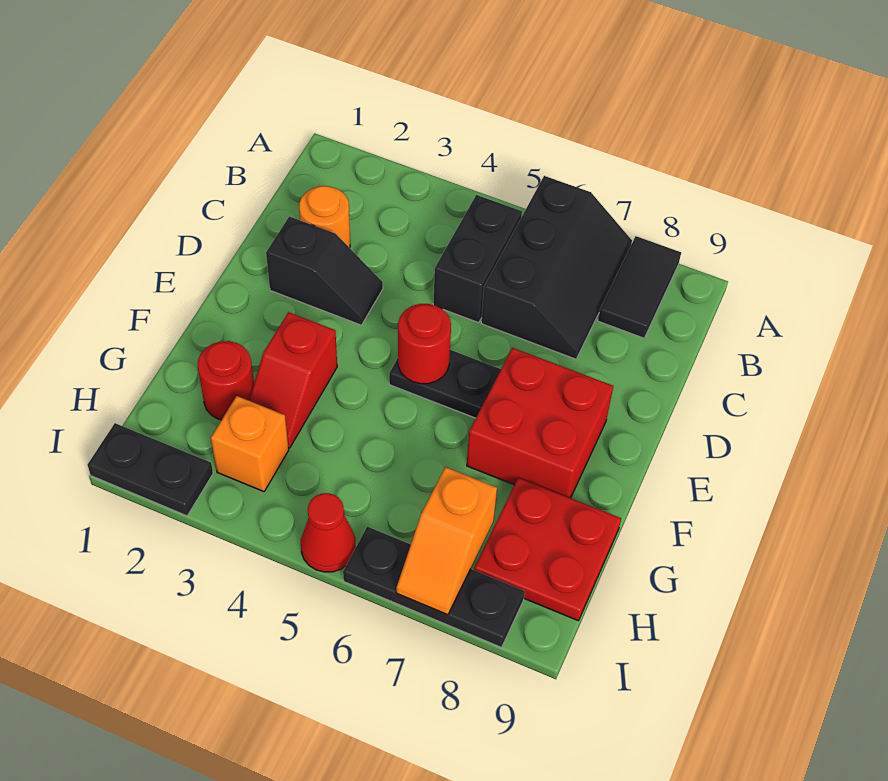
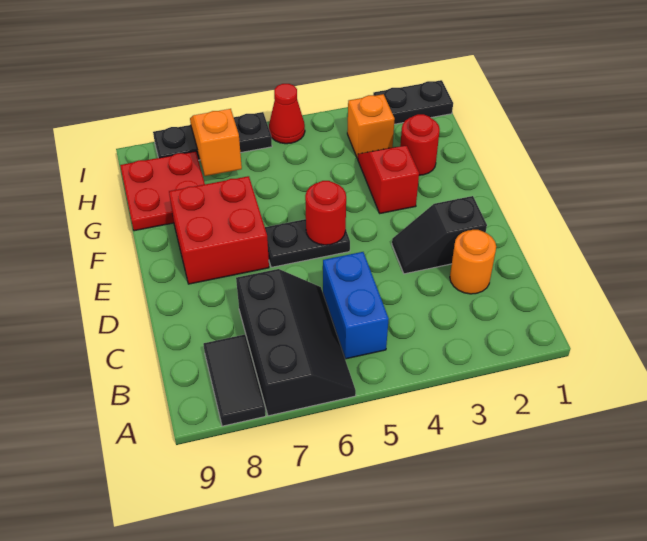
black slope A6:C7 level 1 top 6 -> black slope A6:C7 level 1 top 7
black brick B5:C5 level 1 -> blue brick B5:C5 level 1

